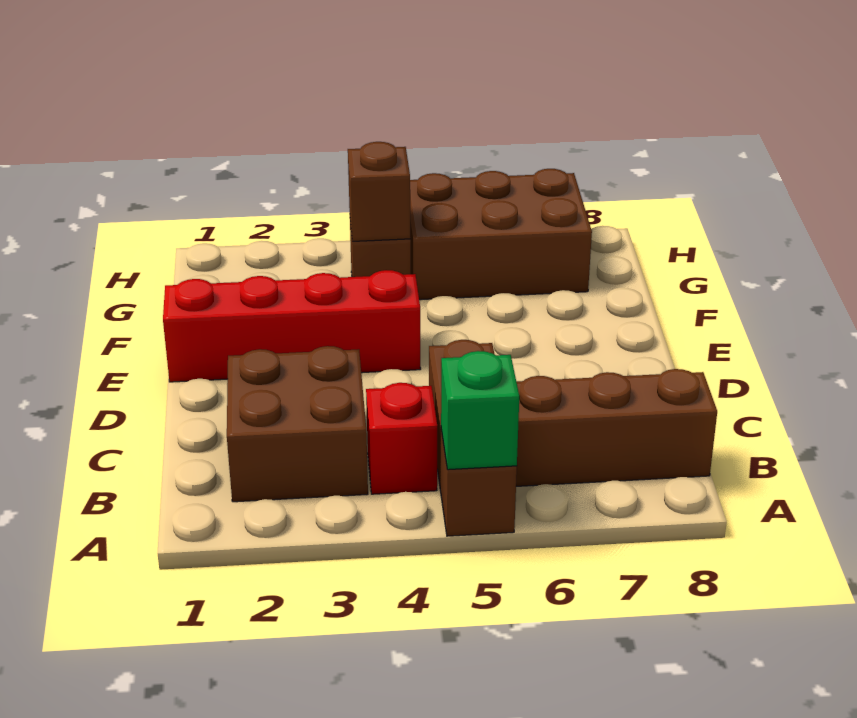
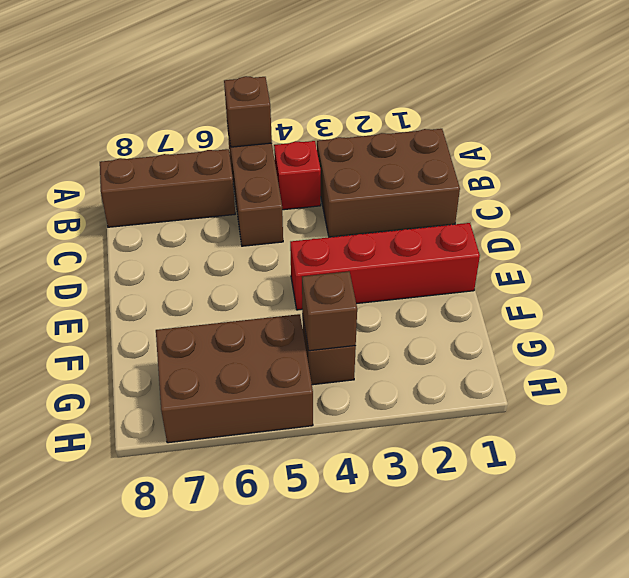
green brick A5 level 2 -> brown brick A5 level 2
brown brick B2:C3 level 1 -> brown brick B1:C3 level 1

